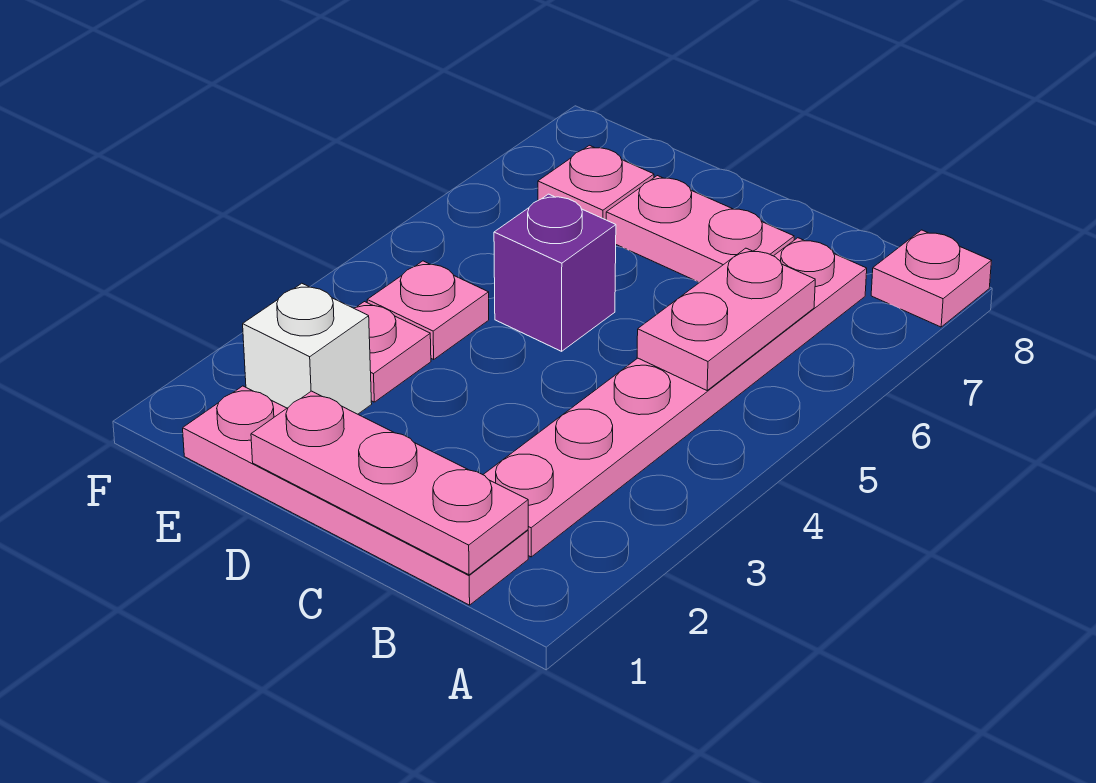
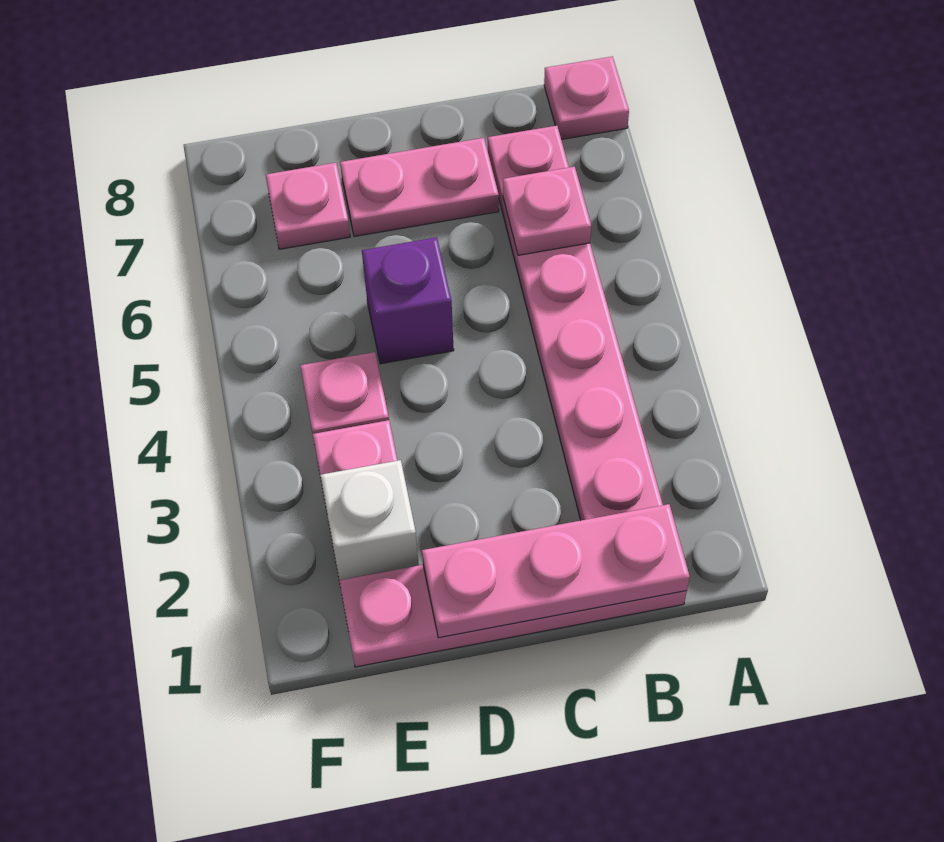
pink plate B5:B6 level 2 -> pink plate B6 level 2

